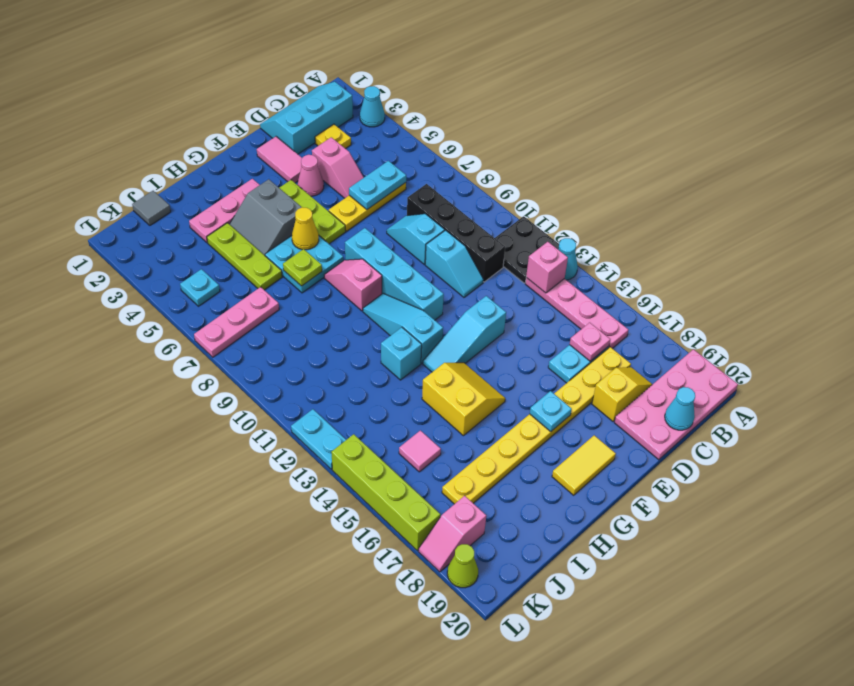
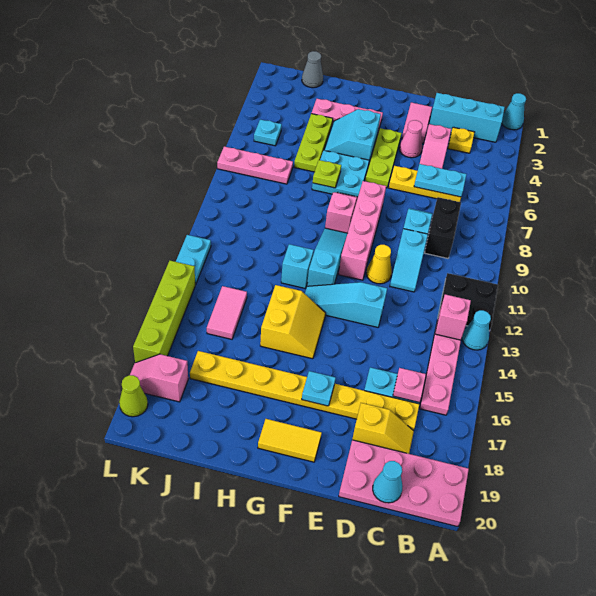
cyan cone A3 level 1 -> cyan cone A1 level 1
black brick C8:C11 level 1 -> black brick C8:C9 level 1
cyan brick F8:F11 level 1 -> pink brick F8:F11 level 1
grey slope G4:H5 level 1 top G -> cyan slope G4:H5 level 1 top G
yellow cone G6 level 2 -> yellow cone E11 level 1
grey tile J1 level 1 -> grey cone J1 level 1
pink tile J15 level 1 -> pink tile J14:J15 level 1

